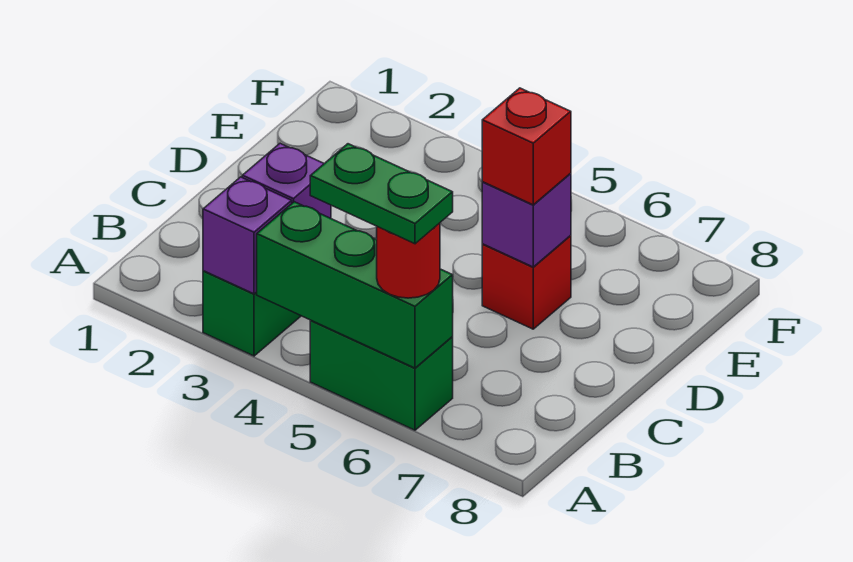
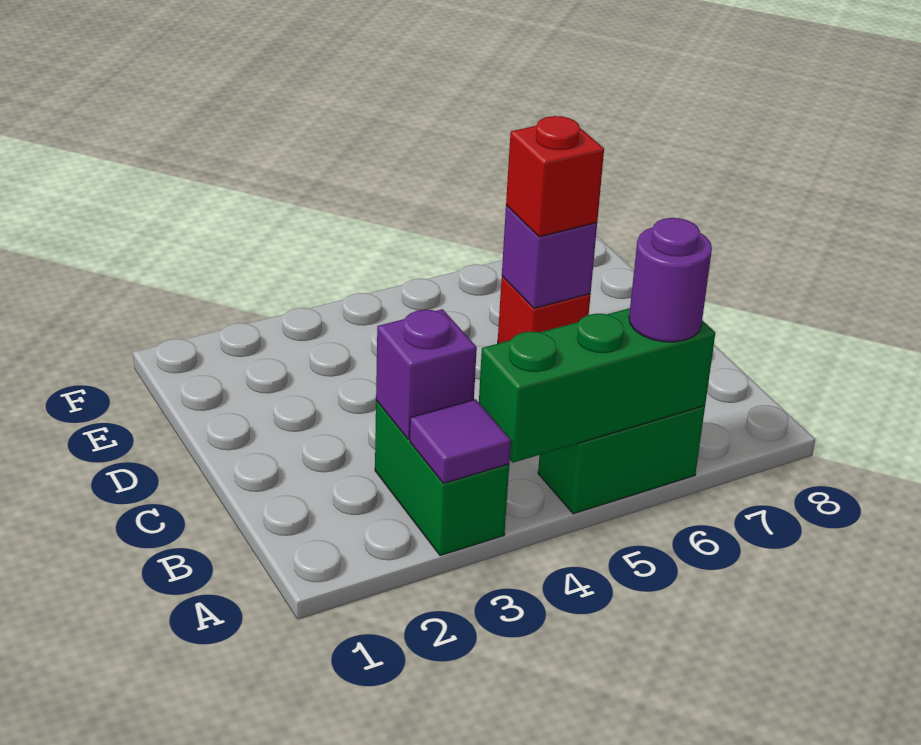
purple brick A3 level 2 -> purple tile A3 level 2
green plate A5:A6 level 4 -> none
red round brick A6 level 3 -> purple round brick A6 level 3

